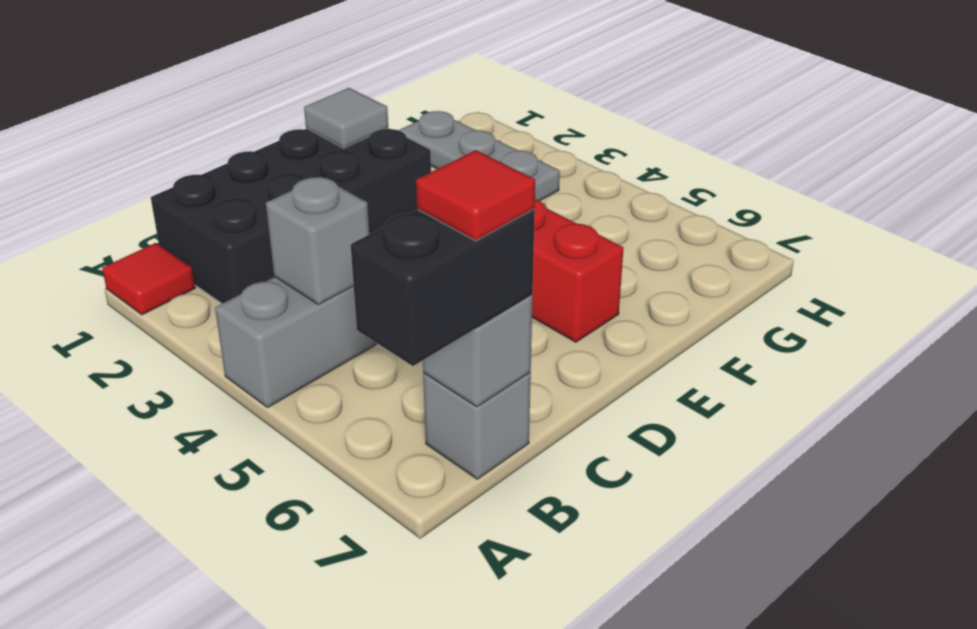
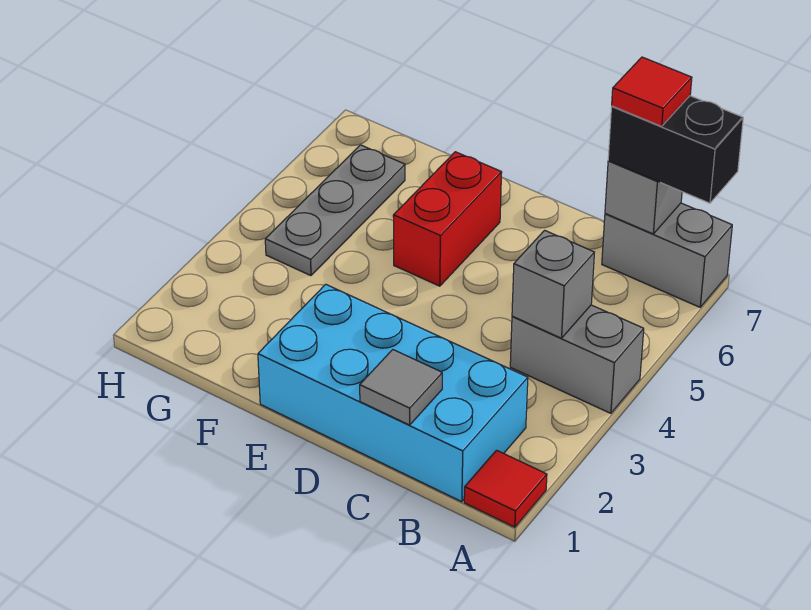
black brick B1:E2 level 1 -> cyan brick B1:E2 level 1
grey brick B7 level 1 -> grey brick A7:B7 level 1
grey tile E1 level 2 -> grey tile C1 level 2
grey plate G1:G3 level 1 -> grey plate G4:G6 level 1

